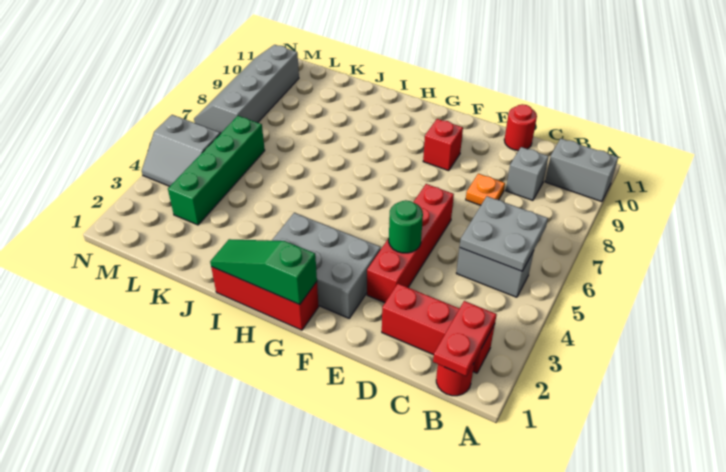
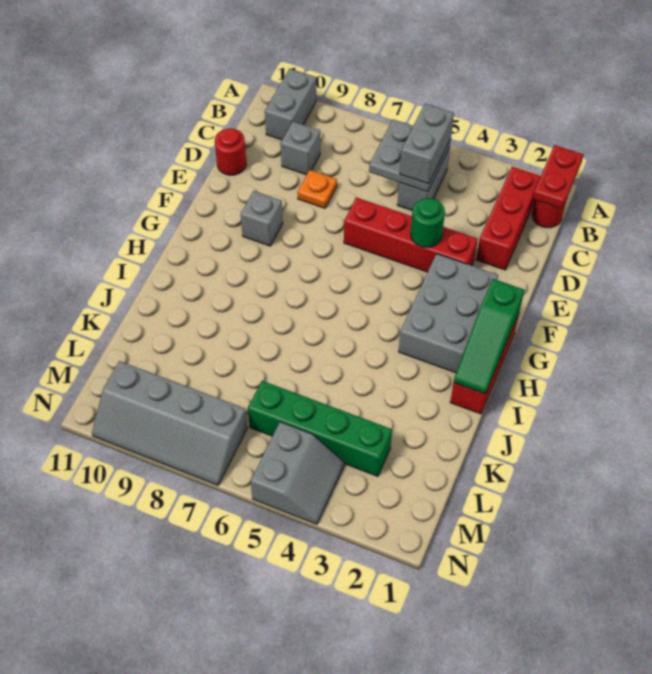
red plate B1:B2 level 2 -> red plate A1:B1 level 2
none -> grey brick B5:C5 level 3
red brick F9 level 1 -> grey brick F9 level 1

